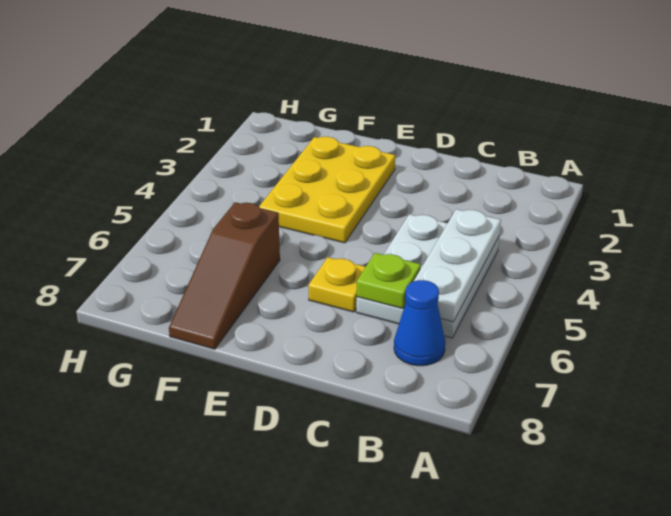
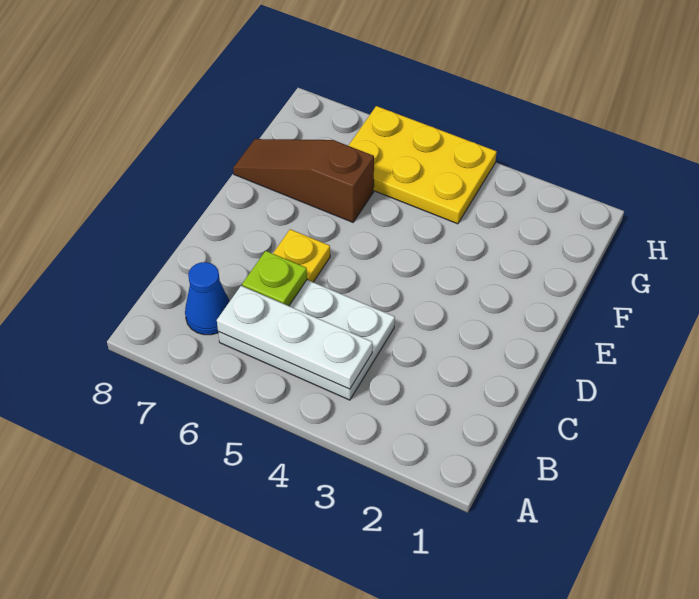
yellow plate E2:F4 level 1 -> yellow plate G4:H6 level 1

